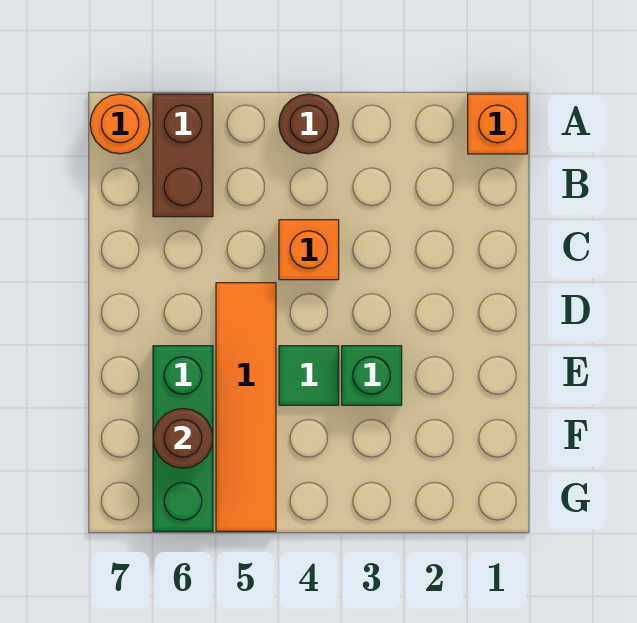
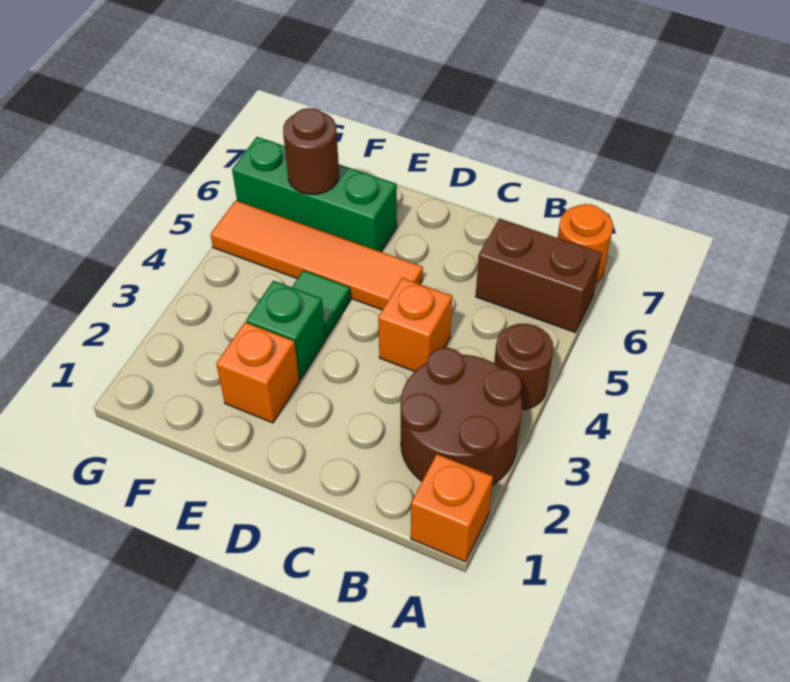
none -> brown round brick A2:B3 level 1
none -> orange brick E2 level 1

